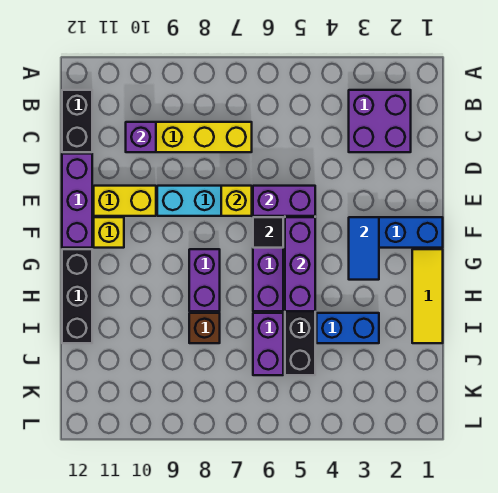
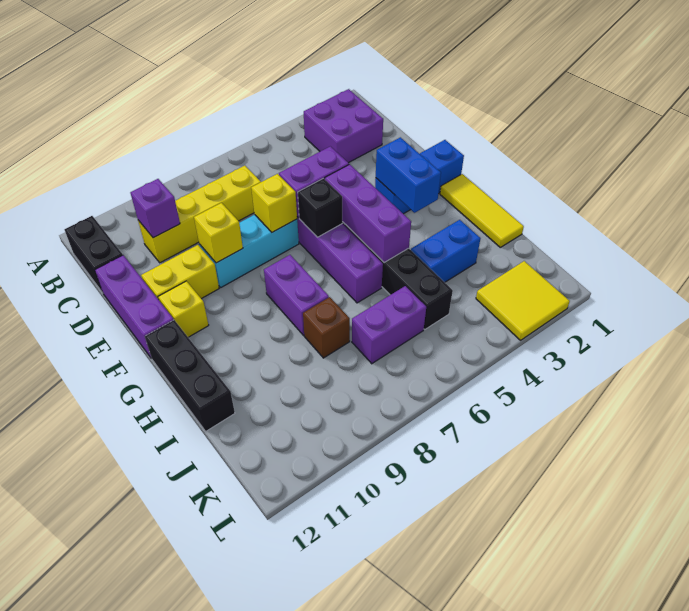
none -> yellow brick E9 level 2
blue tile F3:G3 level 2 -> blue brick F3:G3 level 2
black tile F6 level 2 -> black brick F6 level 2
purple brick I6:J6 level 1 -> purple brick J6:J7 level 1
none -> yellow tile K2:L3 level 1

